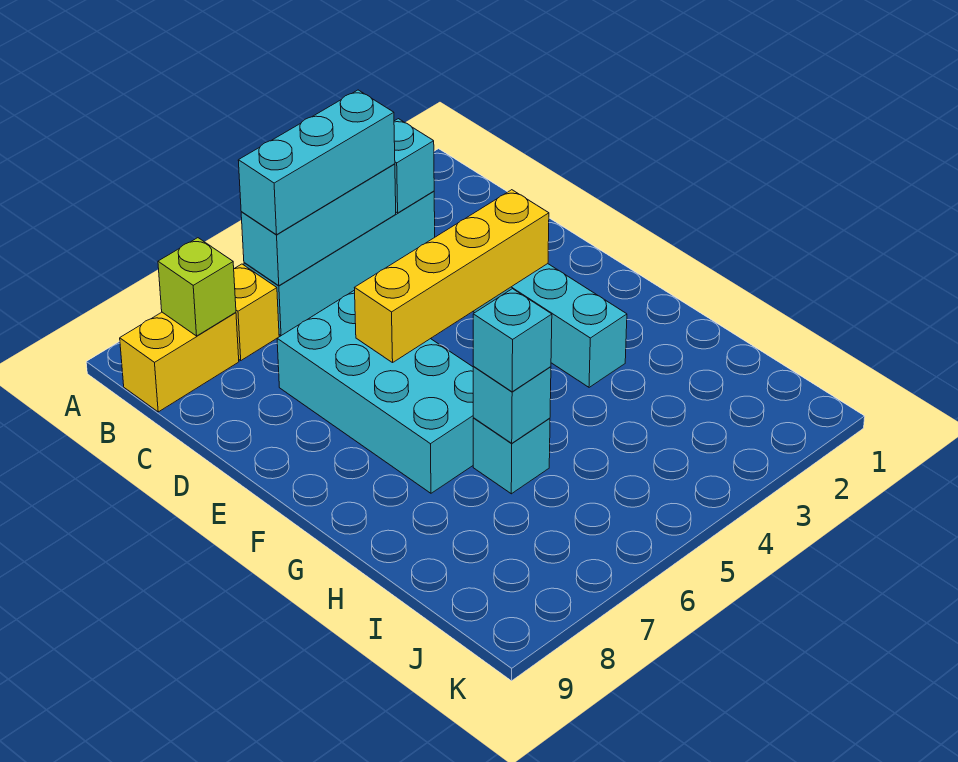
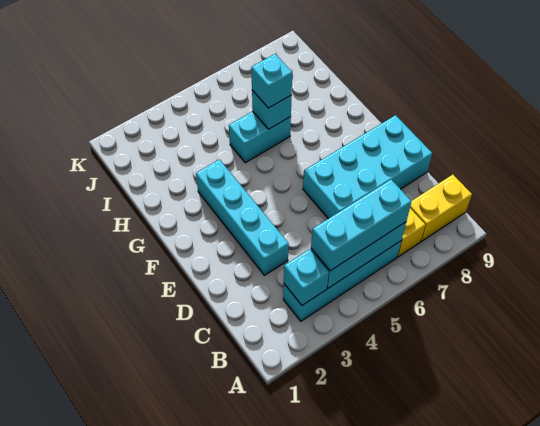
lime brick B8 level 2 -> none
cyan brick D6:G7 level 1 -> cyan brick D6:E9 level 1
yellow brick E3:E6 level 2 -> none
cyan brick H6 level 1 -> cyan brick H5:H6 level 1

